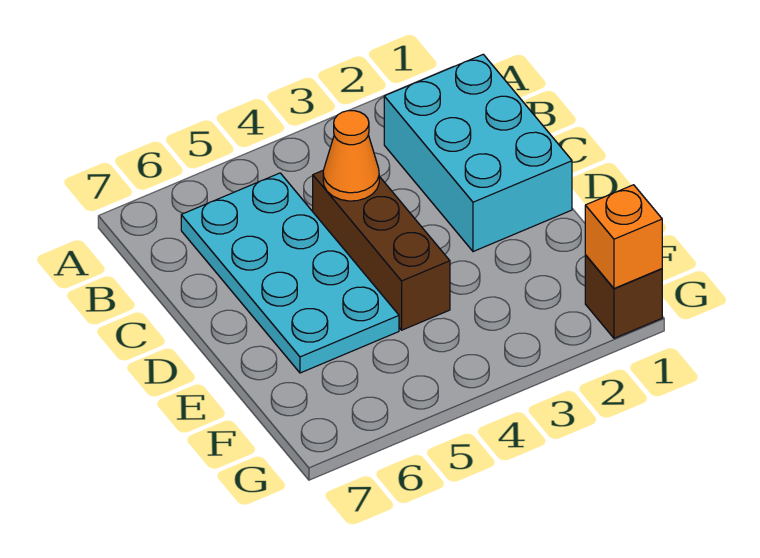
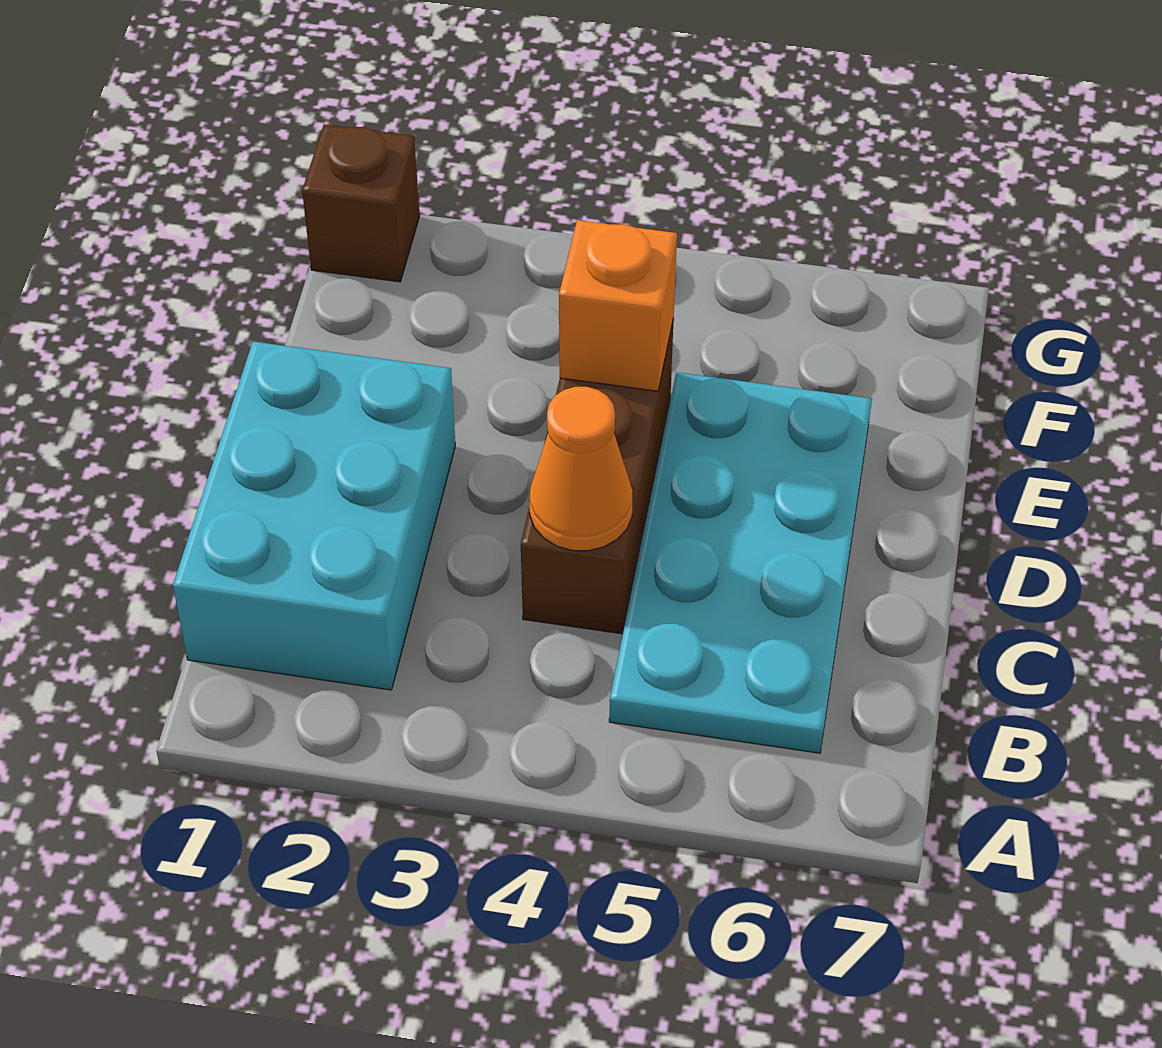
orange brick G1 level 2 -> orange brick E4 level 2

